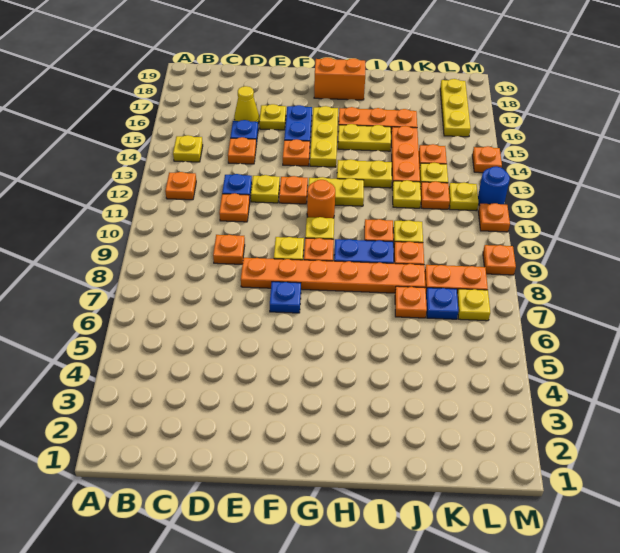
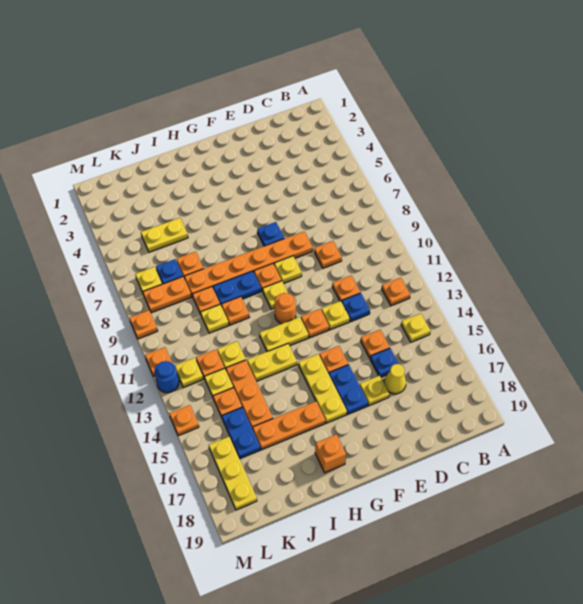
orange brick G18:H18 level 1 -> orange brick H18 level 1
yellow plate H15:I15 level 1 -> yellow plate J5:K5 level 1
none -> blue plate K15:K16 level 1

